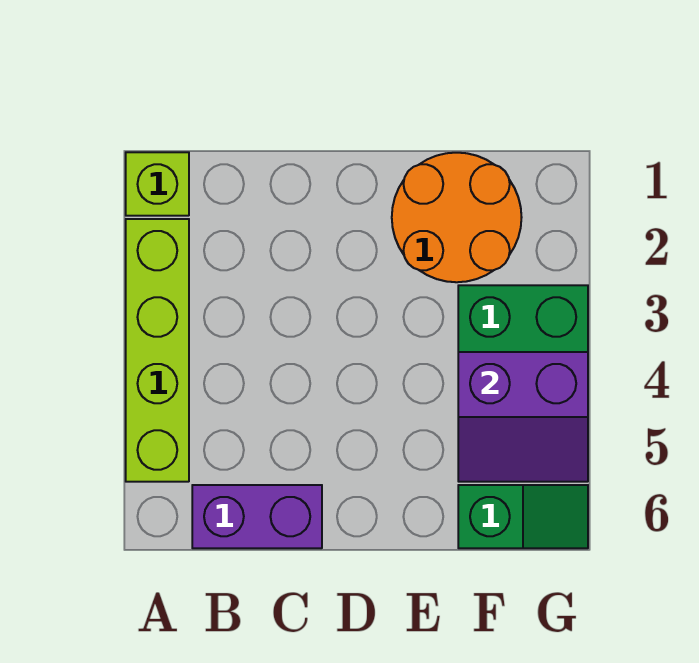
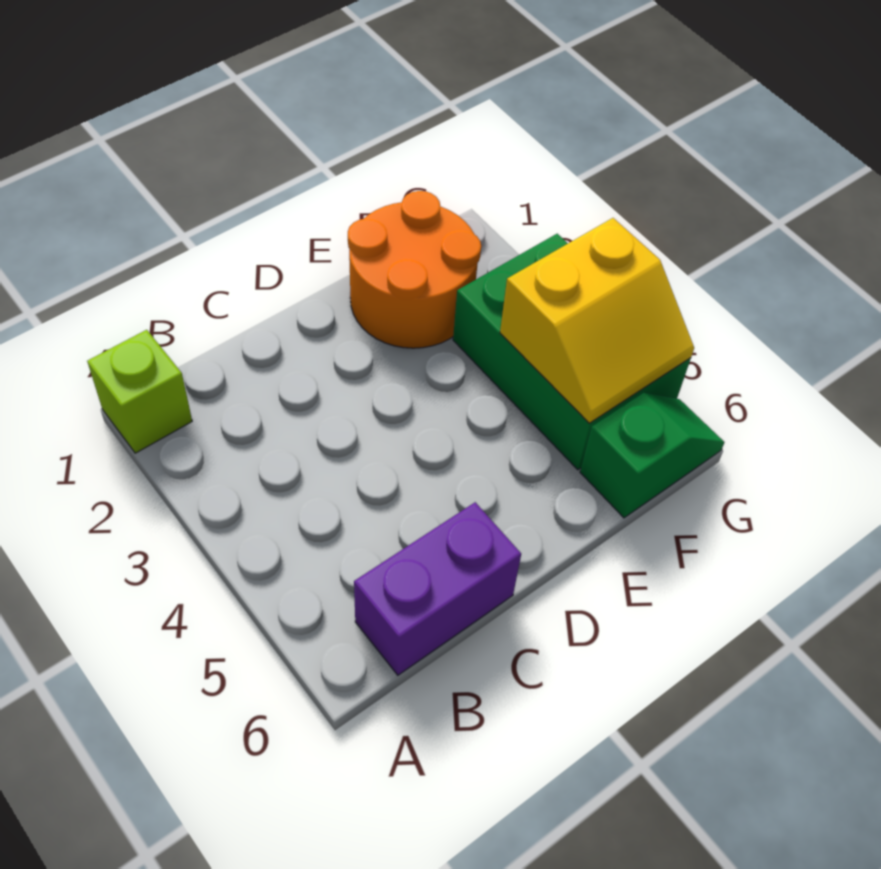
lime brick A2:A5 level 1 -> none
purple slope F4:G5 level 2 top 4 -> yellow slope F4:G5 level 2 top 4

